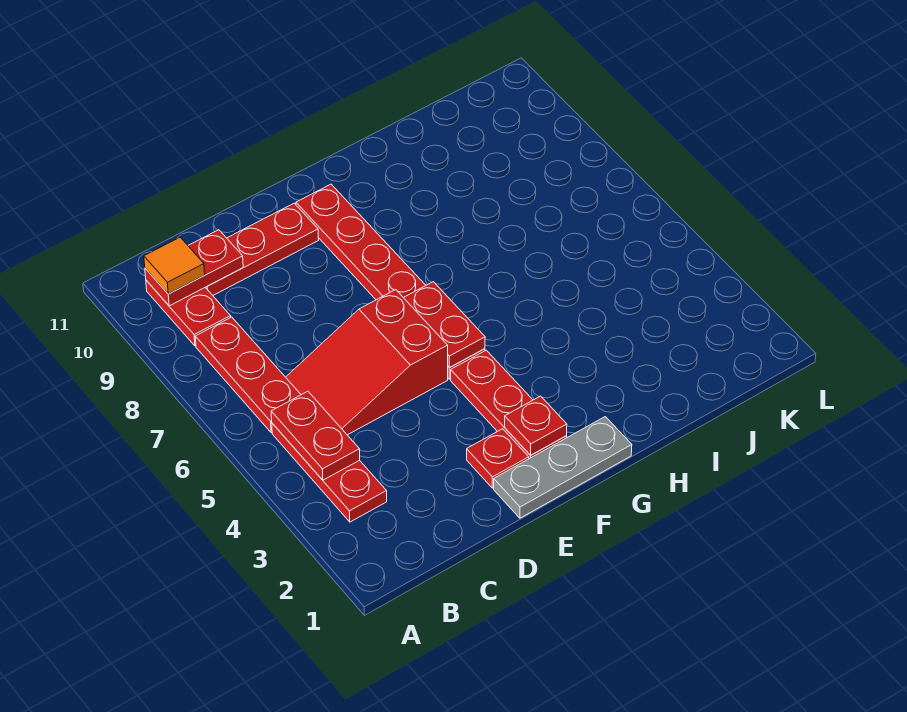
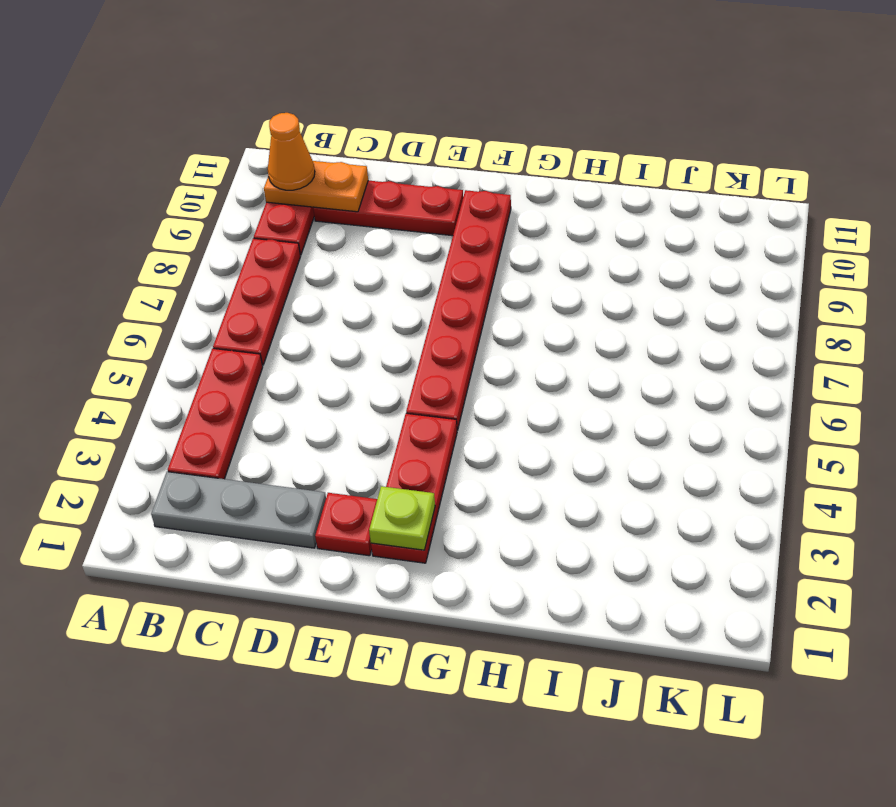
red plate B4:B5 level 2 -> none
red plate B10:C10 level 2 -> orange plate B10:C10 level 2
orange tile B10 level 3 -> orange cone B10 level 3
red slope C5:E6 level 1 top E -> none
grey plate E1:G1 level 1 -> grey plate B2:D2 level 1
red plate F2 level 2 -> lime plate F2 level 2
red plate F5:F6 level 2 -> none

